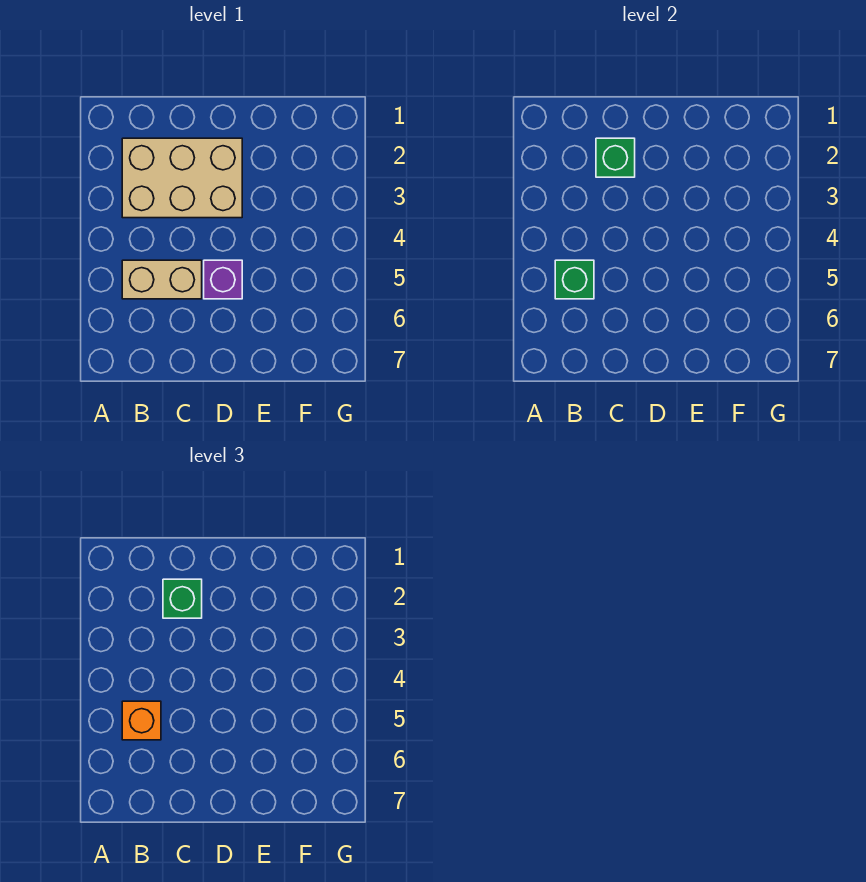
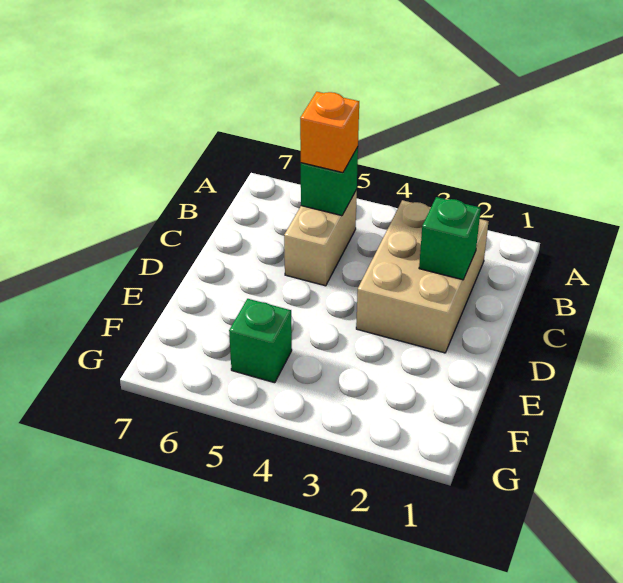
green brick C2 level 3 -> green brick F5 level 1
purple brick D5 level 1 -> none

